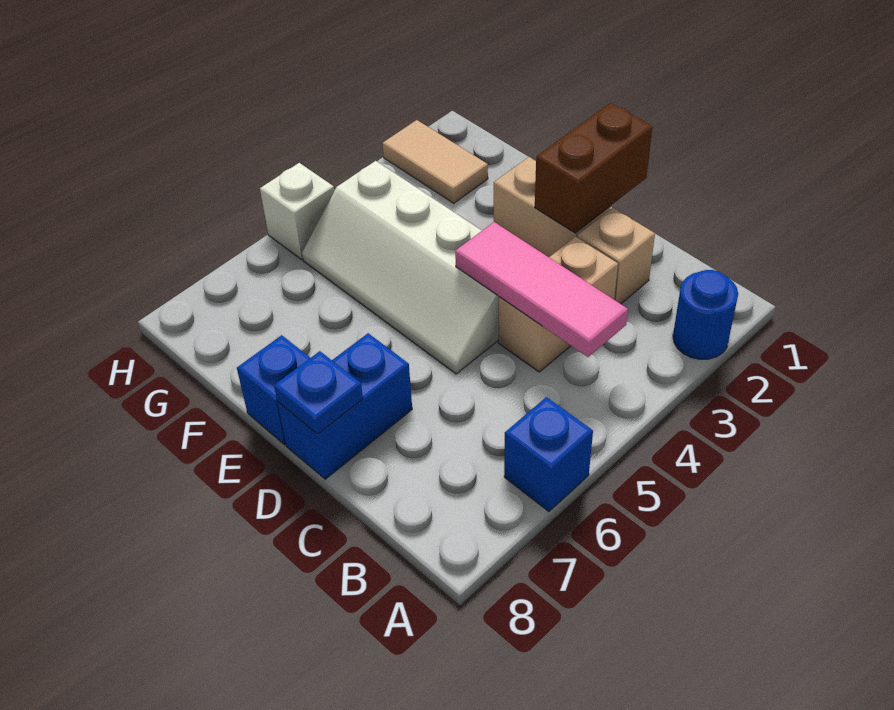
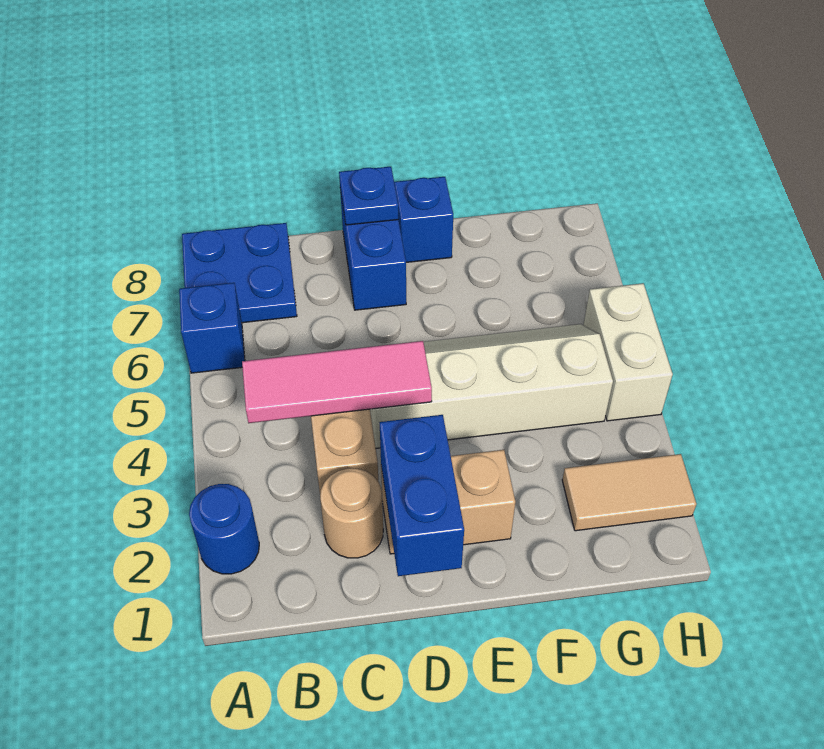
none -> blue plate A7:B8 level 1
tan brick C2 level 1 -> tan round brick C2 level 1
brown brick D1:D2 level 2 -> blue brick D1:D2 level 2
white brick H5 level 1 -> white brick H4:H5 level 1

